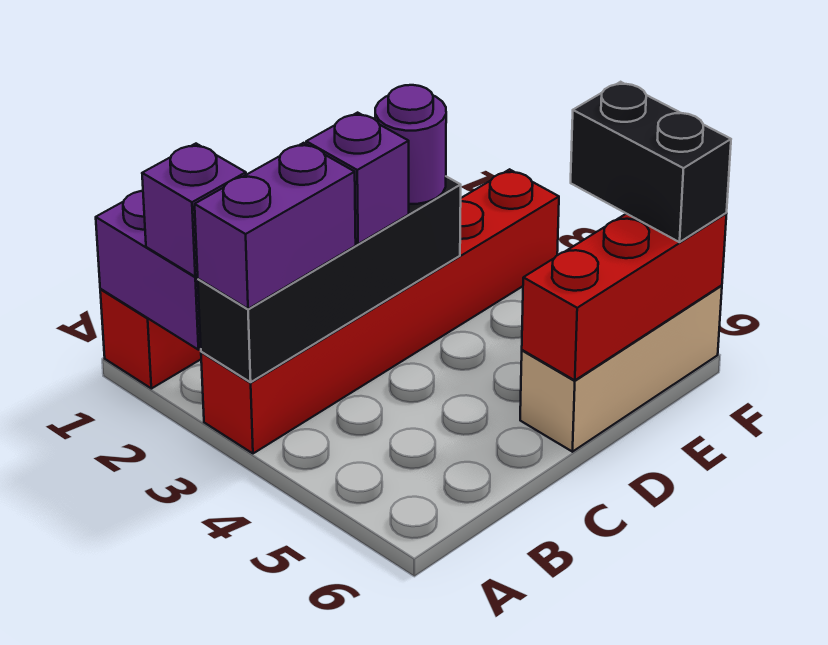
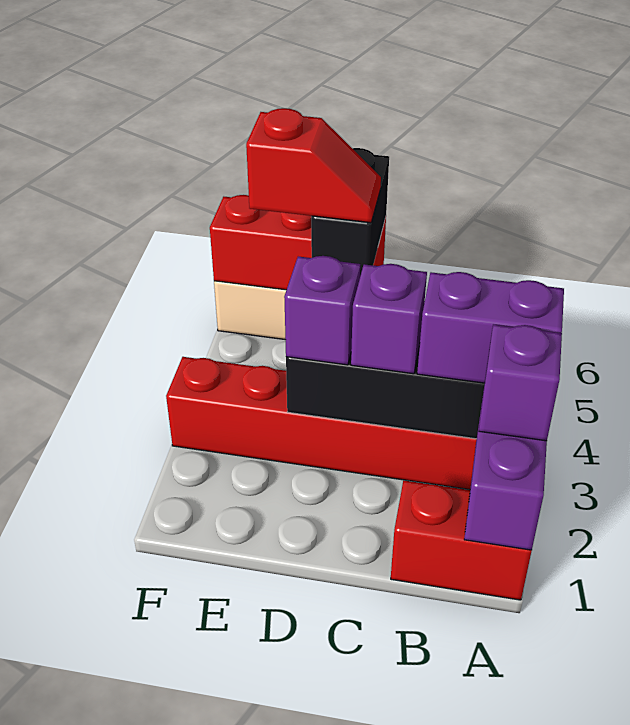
purple round brick D3 level 3 -> purple brick D3 level 3
none -> red slope D5:E5 level 4 top E
black brick F5:F6 level 3 -> black brick D5:D6 level 3

